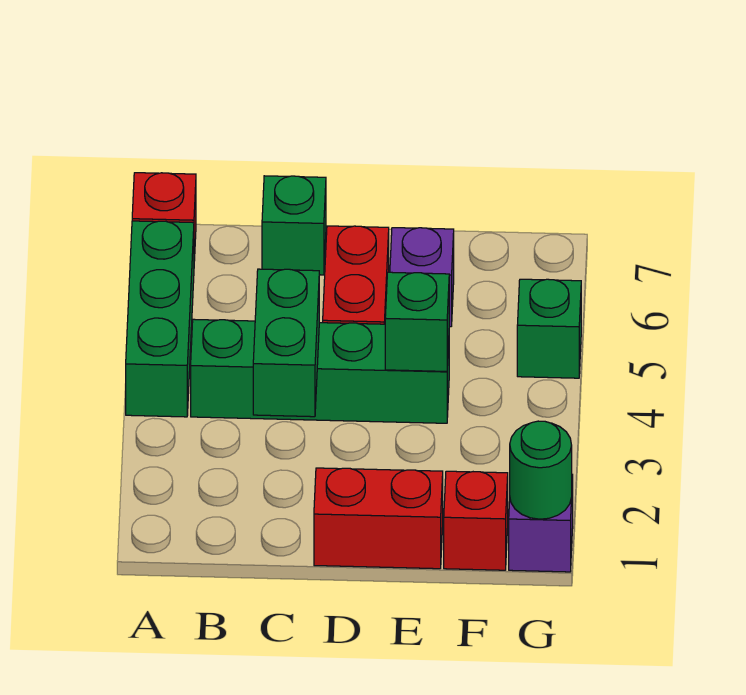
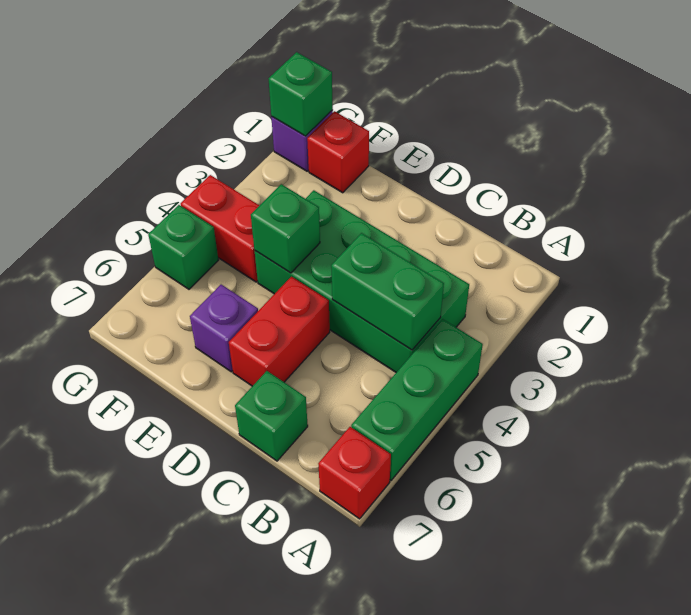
green brick B4:E4 level 1 -> green brick B3:E4 level 1
green brick C3:C4 level 2 -> green brick B4:C4 level 2
red brick D1:E1 level 1 -> red brick F4:G4 level 1
green round brick G1 level 2 -> green brick G1 level 2

